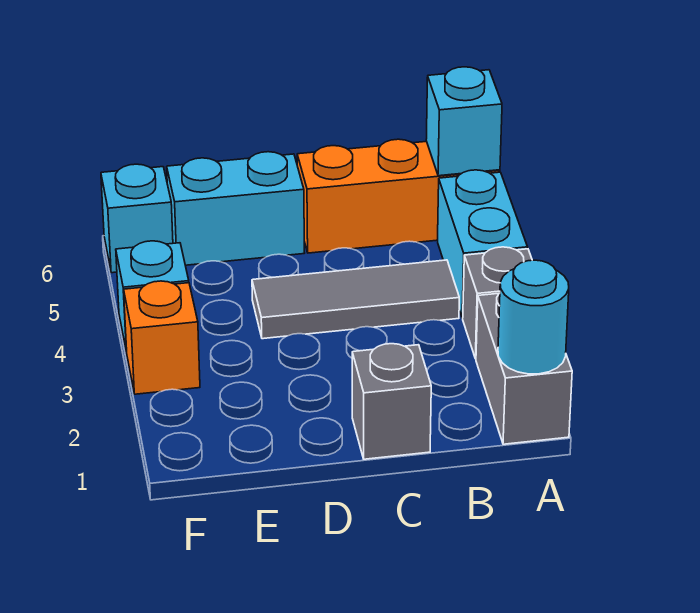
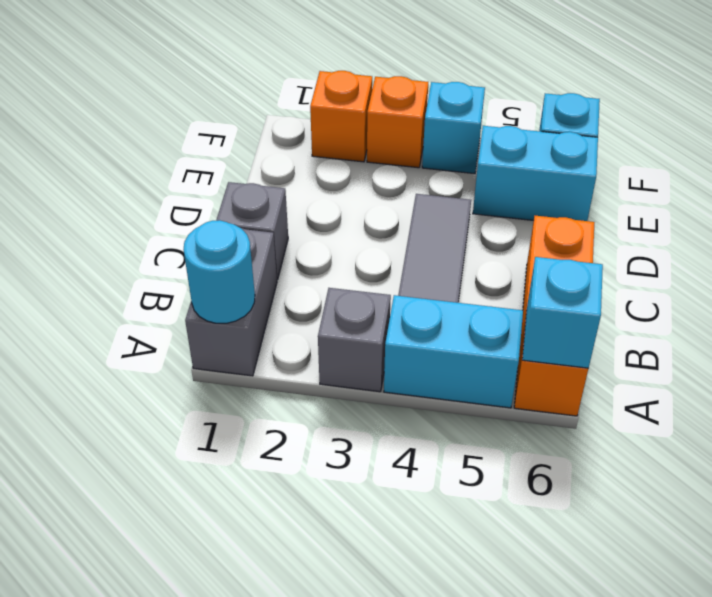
grey brick A1:A2 level 1 -> grey brick A1:B1 level 1
cyan brick D6:E6 level 1 -> cyan brick E5:E6 level 1
none -> orange brick F2 level 1

